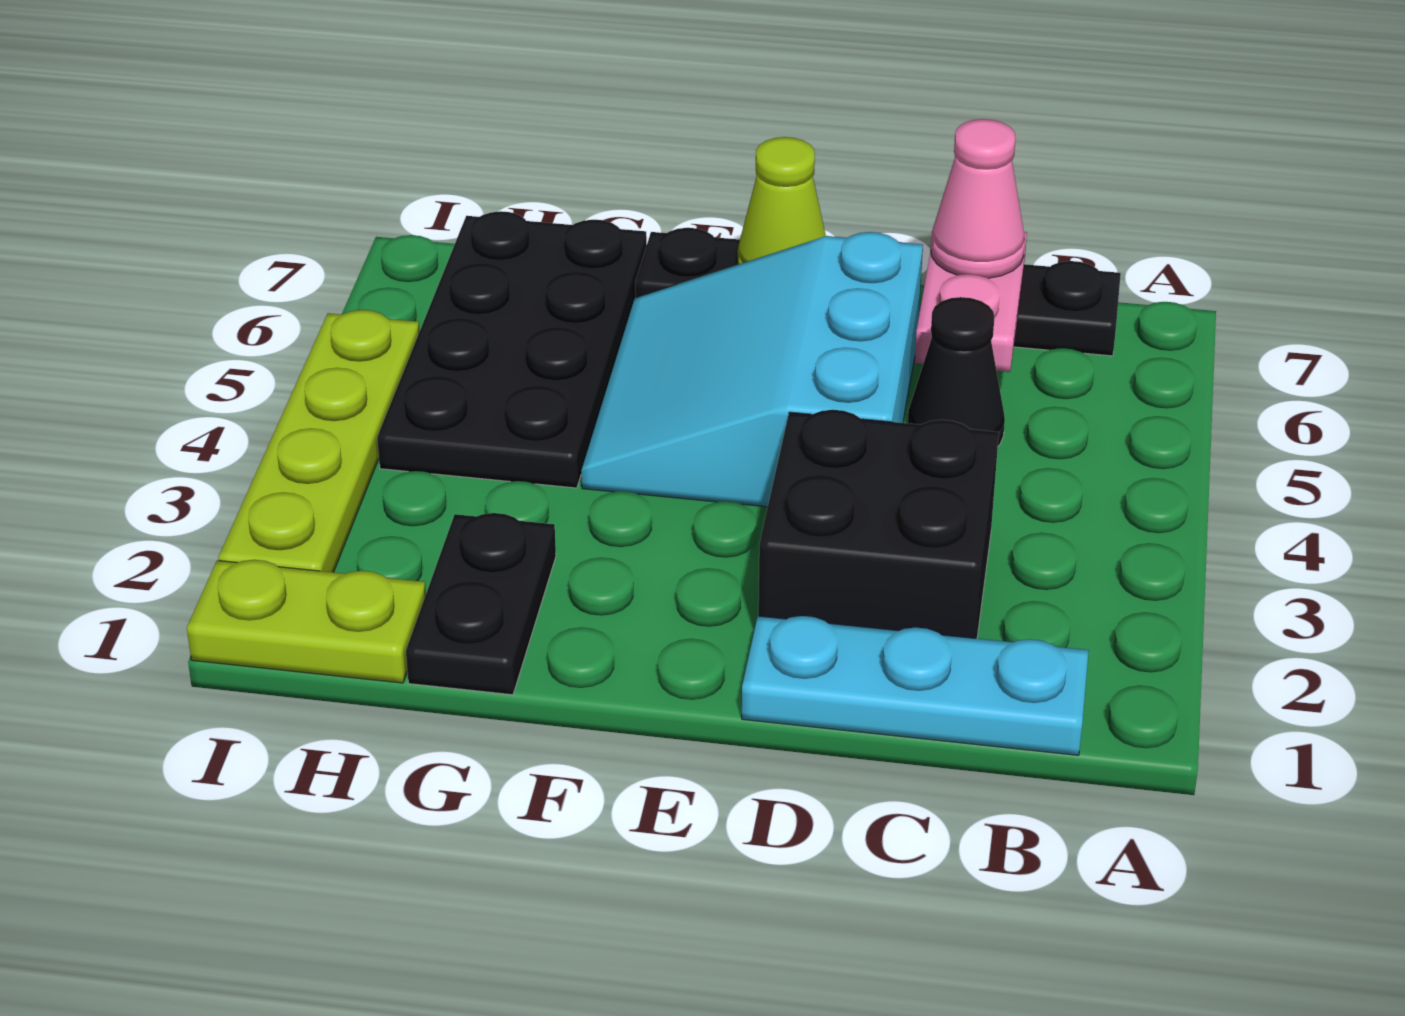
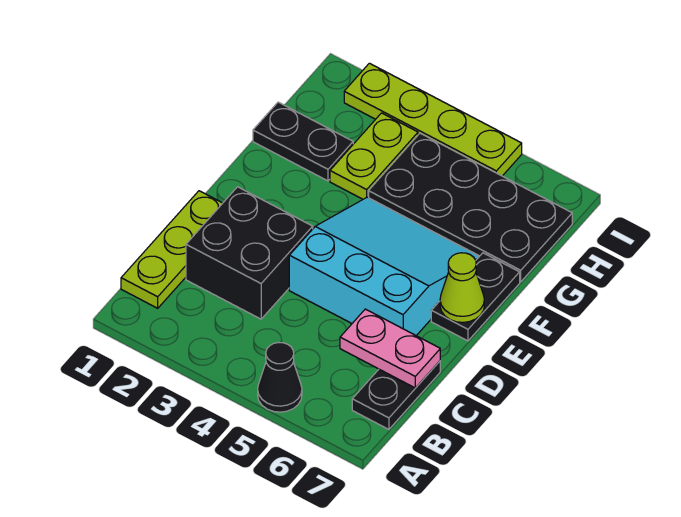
cyan plate B1:D1 level 1 -> lime plate B1:D1 level 1
black cone C5 level 1 -> black cone A5 level 1
pink cone C7 level 3 -> none
lime plate H1:I1 level 1 -> lime plate G3:H3 level 1

